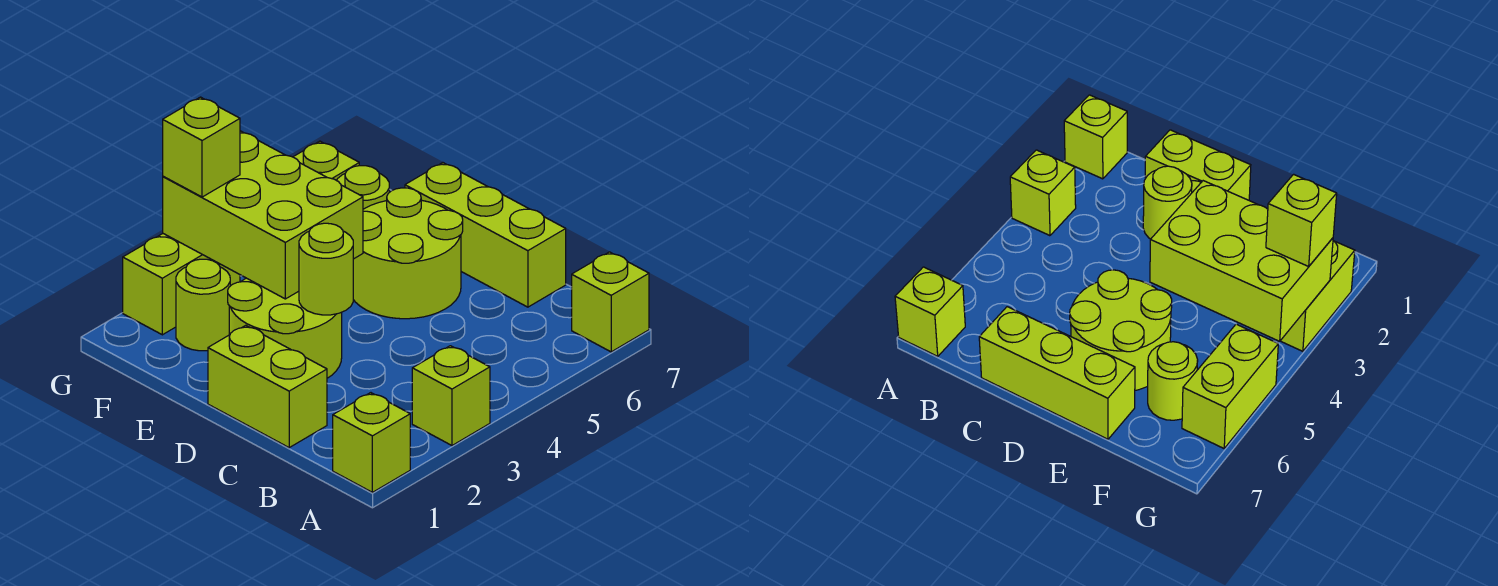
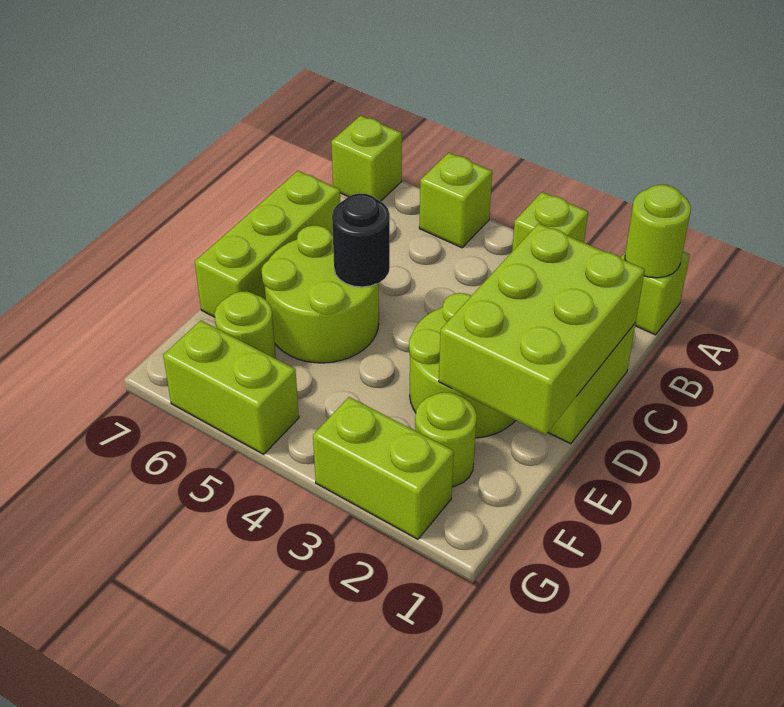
lime round brick D3 level 2 -> lime round brick A1 level 2
none -> black round brick D5 level 2
lime brick E3:G4 level 2 -> lime brick C1:E2 level 2
lime brick G3 level 3 -> lime brick A5 level 1

